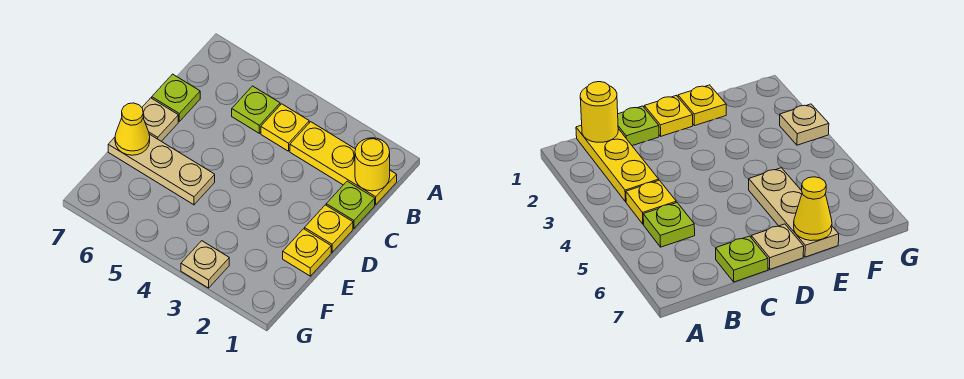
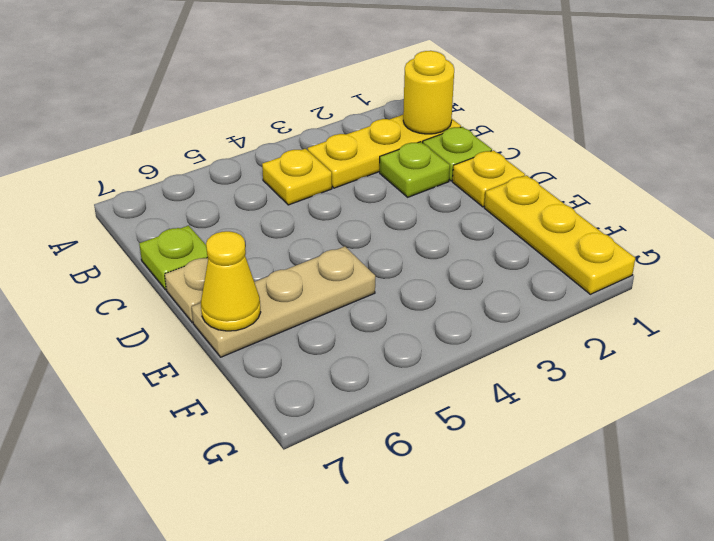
lime plate B5 level 1 -> lime plate C2 level 1
yellow plate E1 level 1 -> yellow plate E1:G1 level 1
tan plate G3 level 1 -> none

